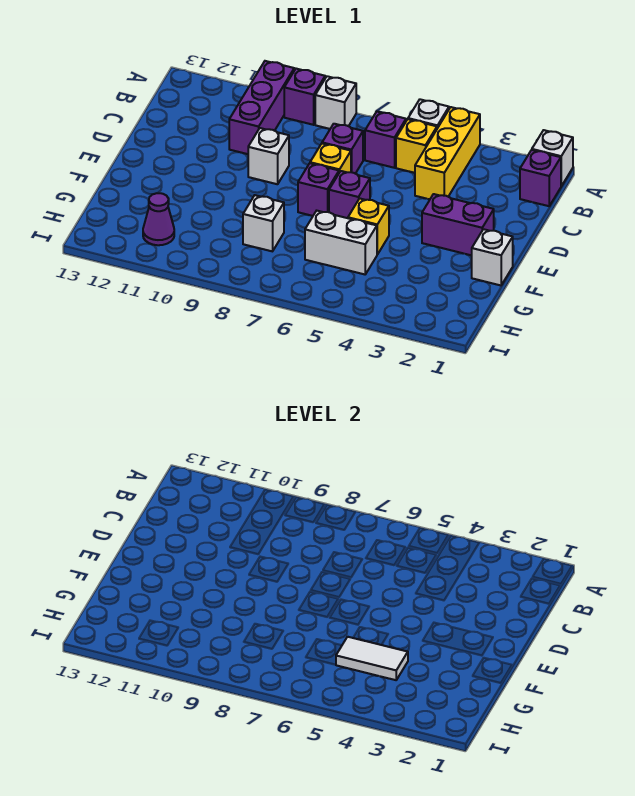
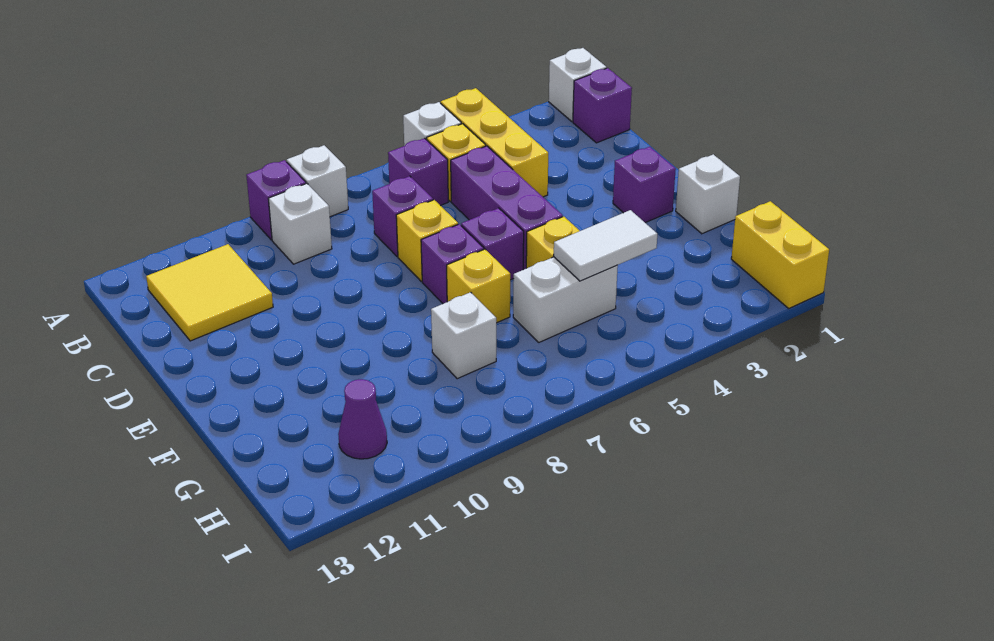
purple brick A10:C10 level 1 -> purple brick C5:E5 level 1
none -> yellow tile B11:C12 level 1
white brick D9 level 1 -> white brick B9 level 1
purple brick E2:E3 level 1 -> purple brick E2 level 1
none -> yellow brick F7 level 1
none -> yellow brick H1:I1 level 1

